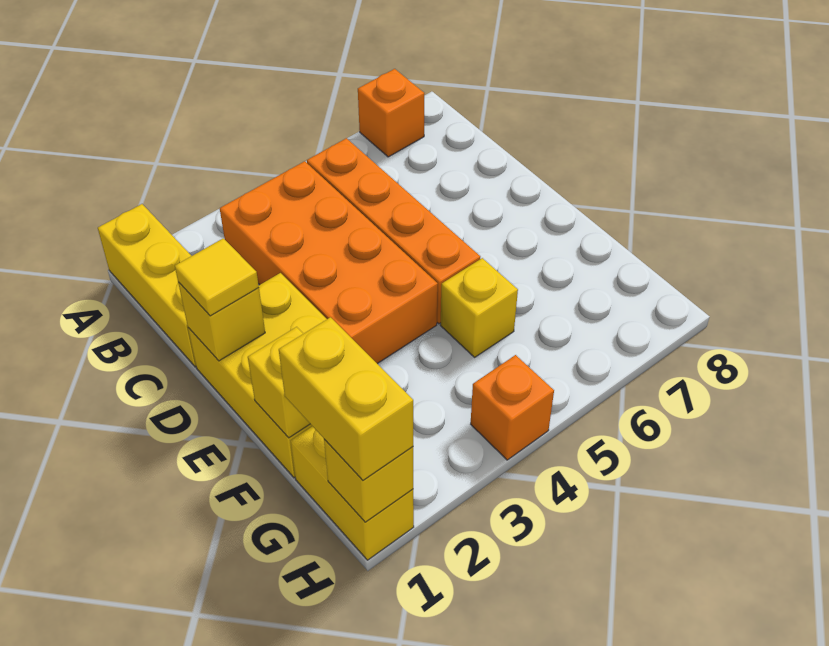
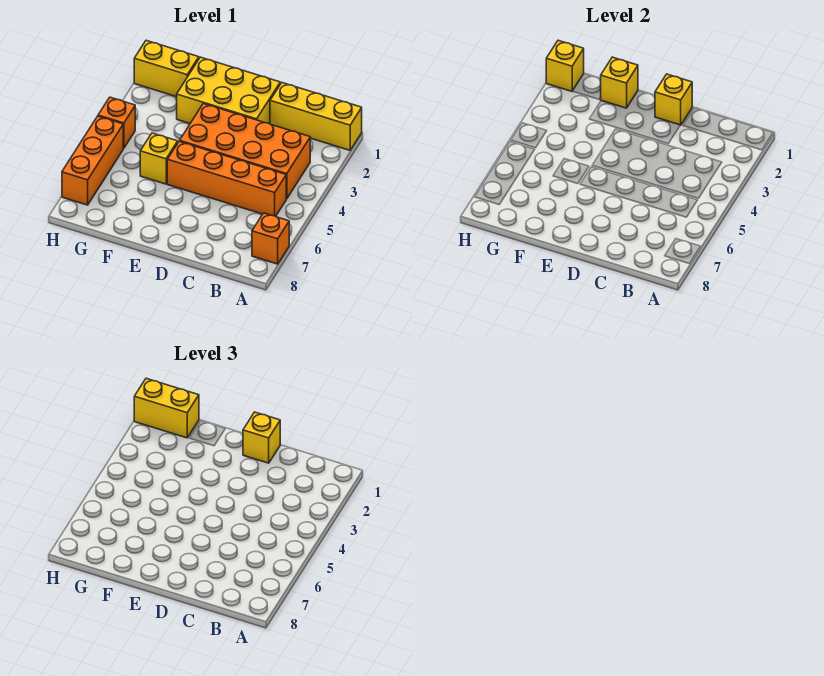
yellow tile D1 level 3 -> yellow brick D1 level 3
none -> orange brick H5:H7 level 1

